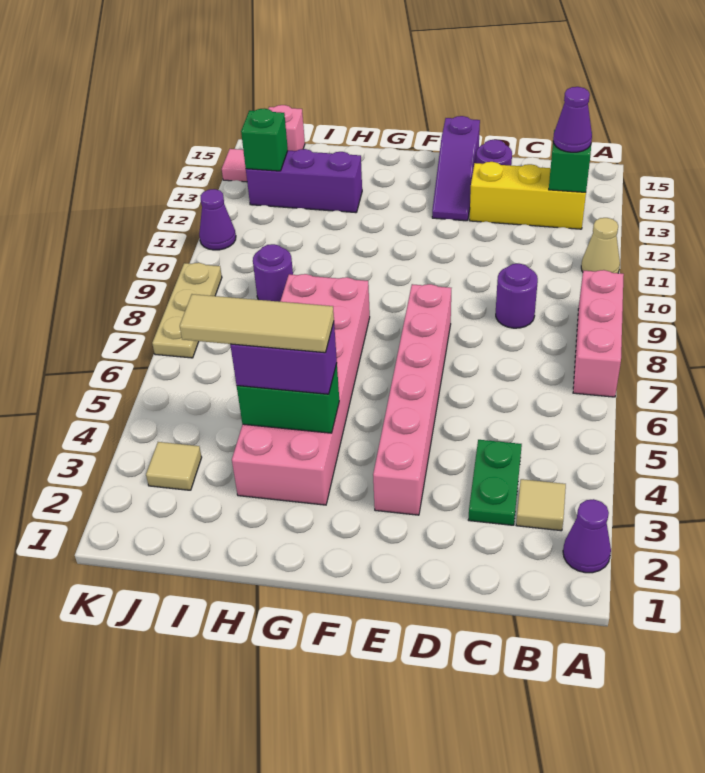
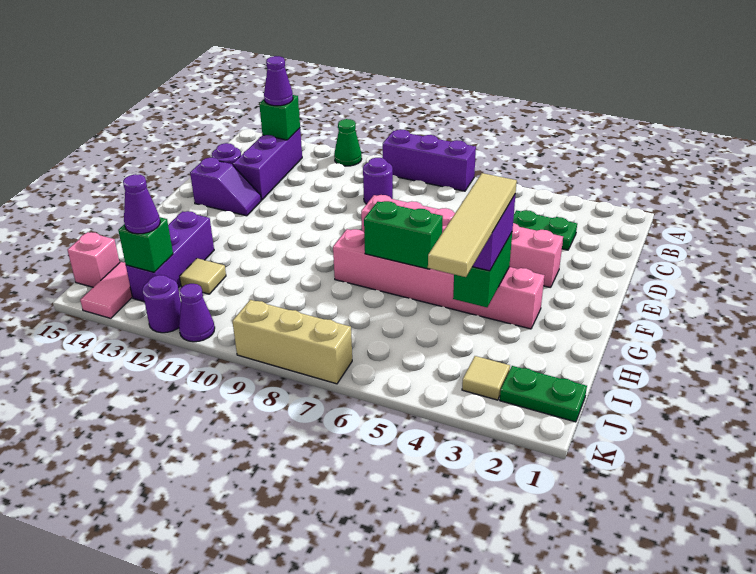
purple cone A2 level 1 -> purple cone J13 level 3
pink brick A7:A9 level 1 -> purple brick A7:A9 level 1
tan cone A11 level 1 -> green cone A11 level 1
tan tile B3 level 1 -> tan tile I12 level 1
yellow brick B13:D13 level 1 -> purple brick B13:D13 level 1
purple slope E13:E15 level 1 top 15 -> purple slope E13:E14 level 1 top 14
pink brick G3:H8 level 1 -> pink brick G3:G8 level 1
tan tile G4:I4 level 4 -> tan tile G4:J4 level 4
none -> green brick G6:G7 level 2
purple round brick I9 level 1 -> purple round brick K12 level 1
none -> green plate J1:J2 level 1
tan plate K7:K9 level 1 -> tan brick K7:K9 level 1

